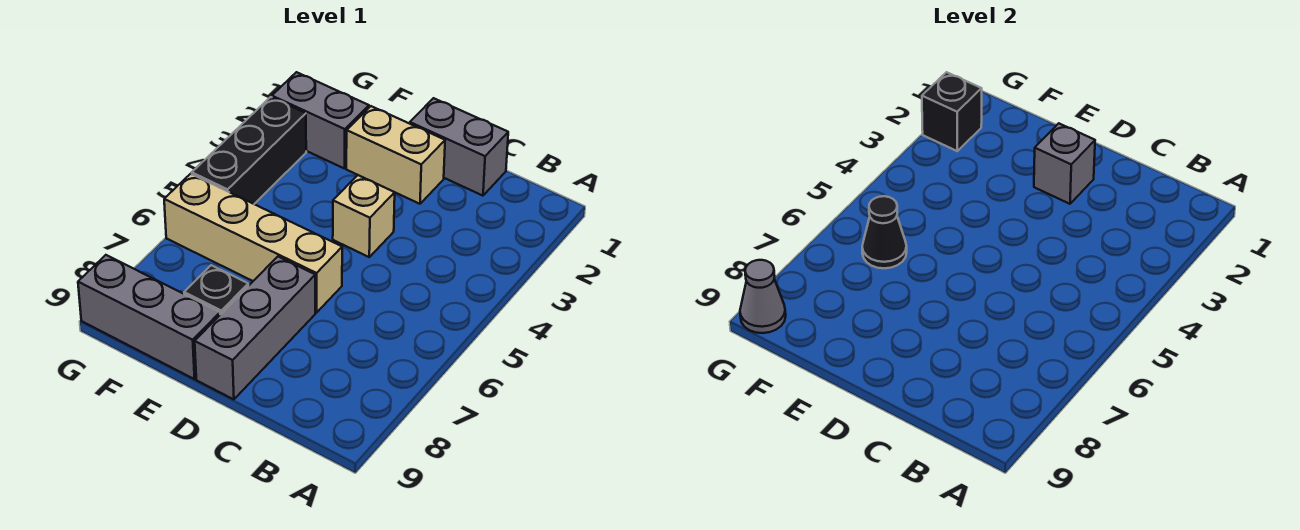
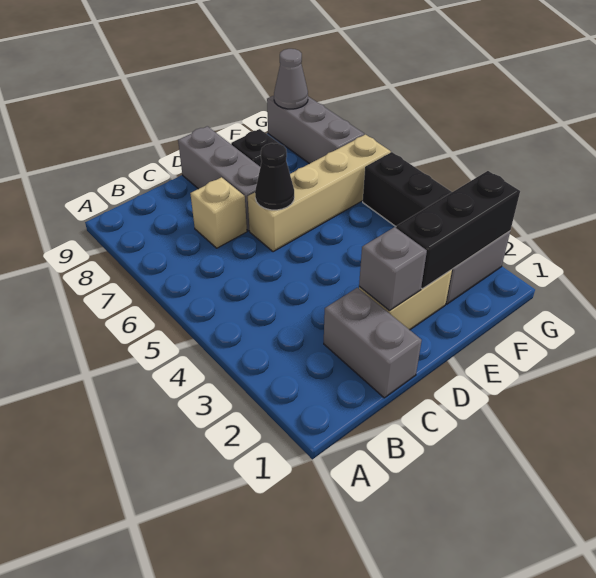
grey brick C1:D1 level 1 -> grey brick C1:C2 level 1
tan brick D4 level 1 -> tan brick C7 level 1
grey brick E9:G9 level 1 -> grey brick G7:G9 level 1
black cone F6 level 2 -> black cone D6 level 2
black brick G2 level 2 -> black brick E2:G2 level 2

